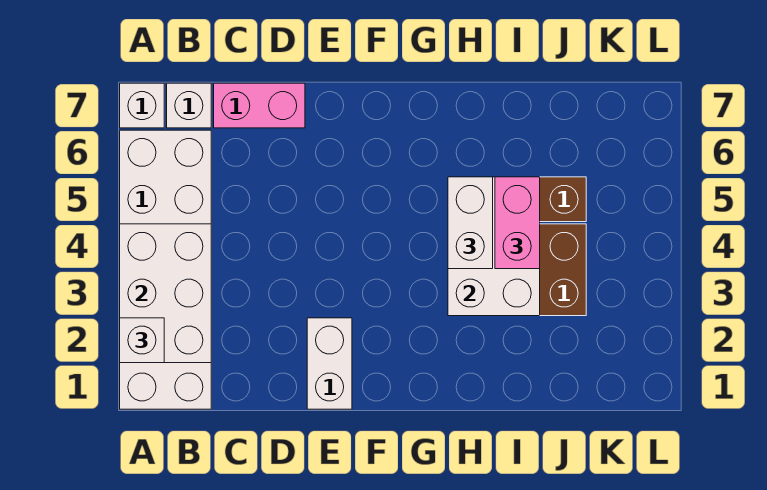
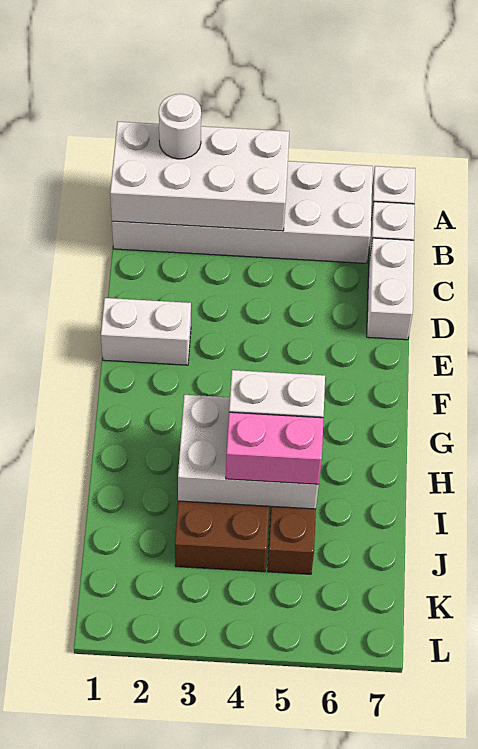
white brick A2:B4 level 2 -> white brick A1:B4 level 2
white brick A2 level 3 -> white round brick A2 level 3
pink brick C7:D7 level 1 -> white brick C7:D7 level 1

